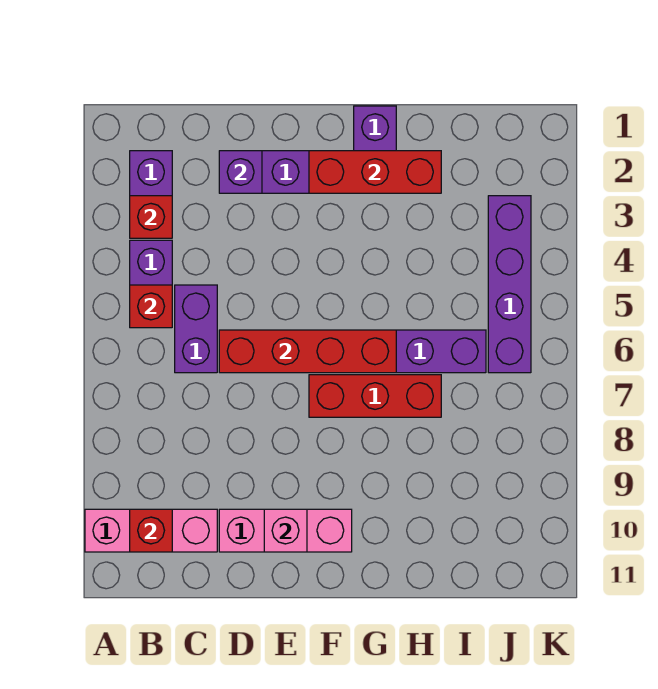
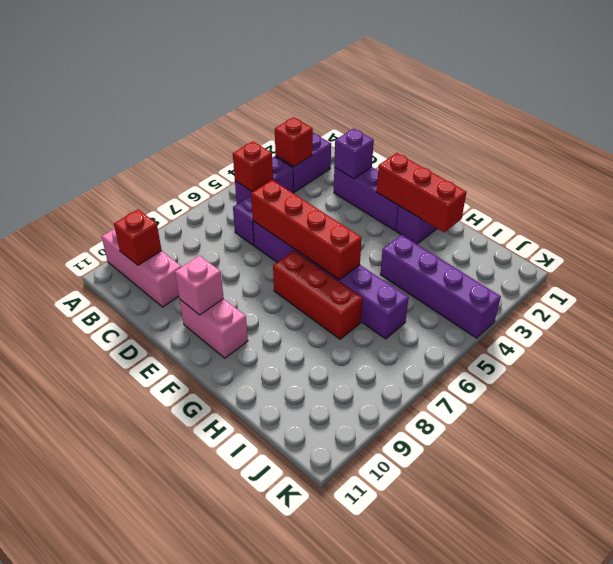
pink brick D10:F10 level 1 -> pink brick E10:F10 level 1
purple brick J3:J6 level 1 -> purple brick H4:K4 level 1

